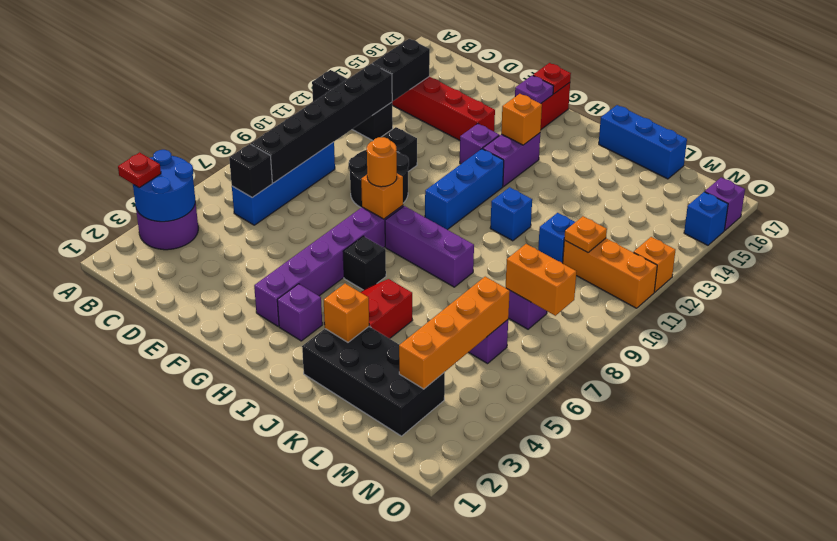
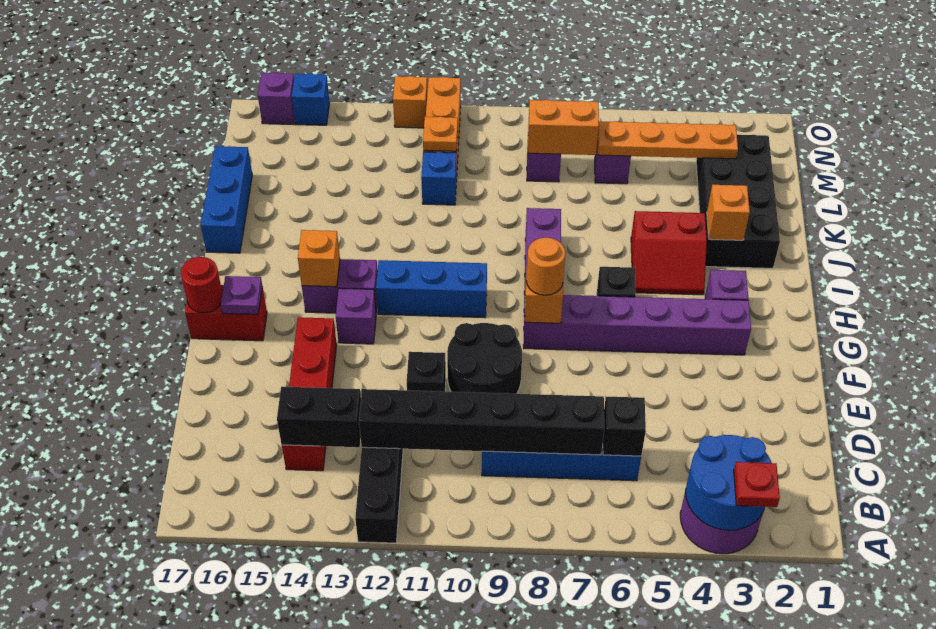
red plate G17 level 2 -> red round brick G17 level 2
blue brick J11 level 1 -> none
orange brick M3:M6 level 2 -> orange plate M3:M6 level 2
orange brick M8:N8 level 2 -> orange brick M7:M8 level 2

